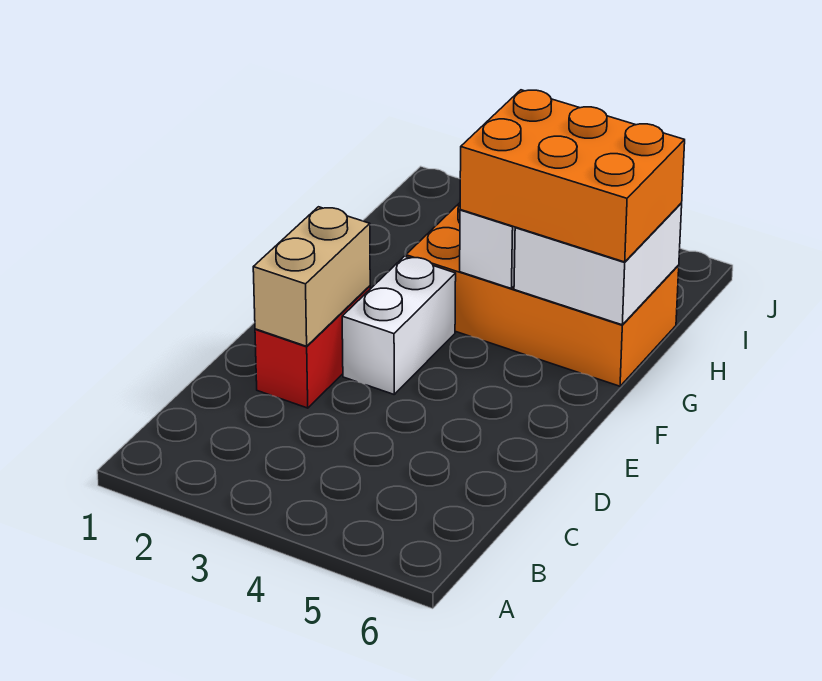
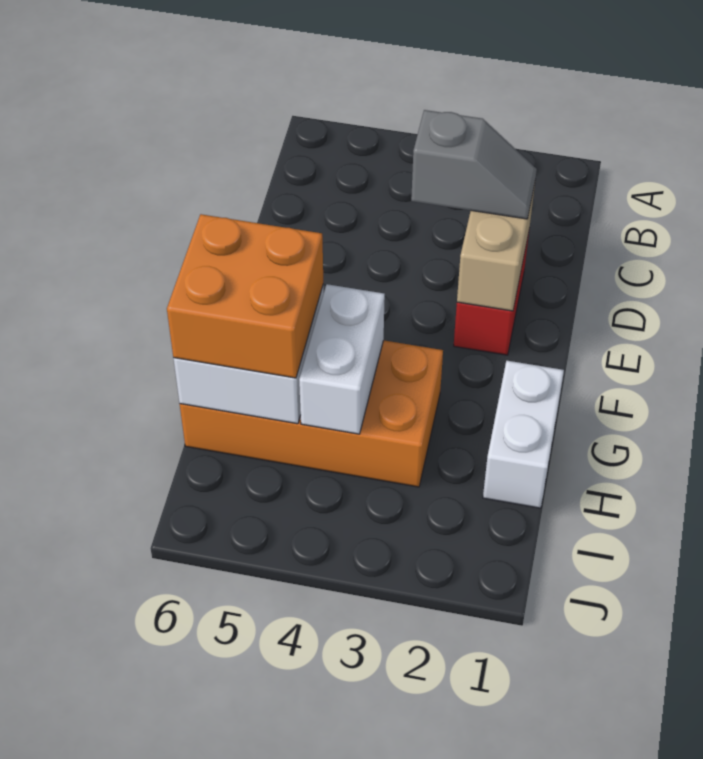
none -> grey slope D2:D3 level 3 top 3
white brick E3:F3 level 1 -> white brick G1:H1 level 1
orange brick G4:H6 level 3 -> orange brick G5:H6 level 3

